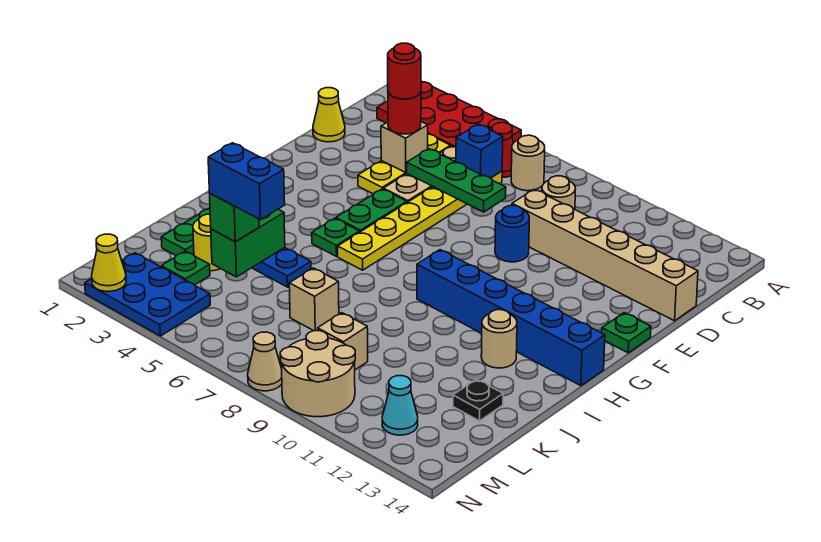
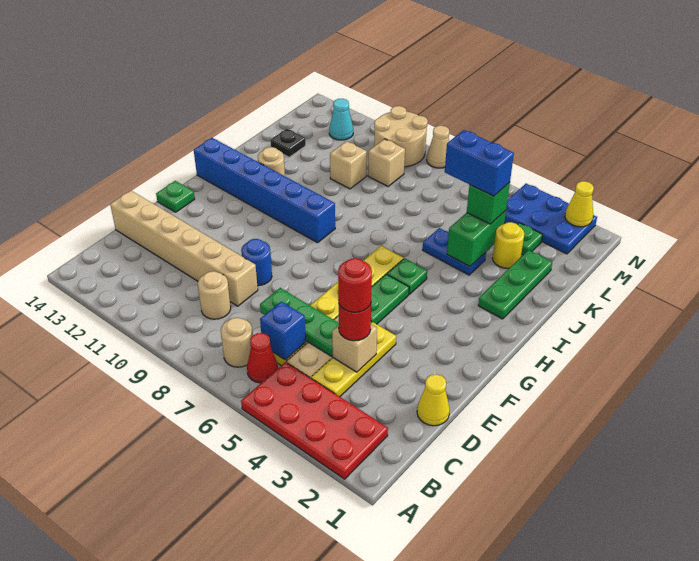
tan brick K7 level 1 -> tan brick K10 level 1

